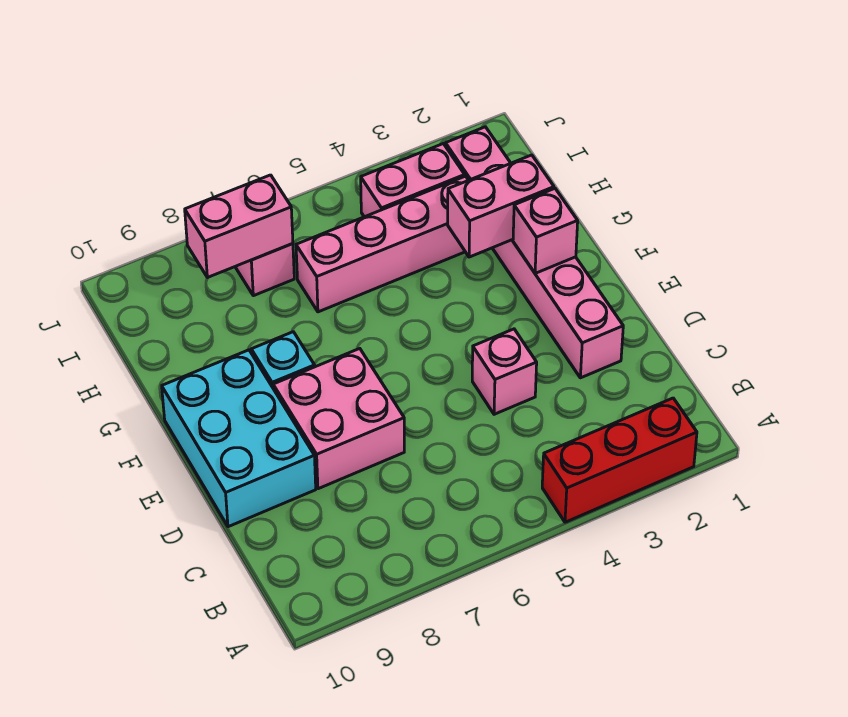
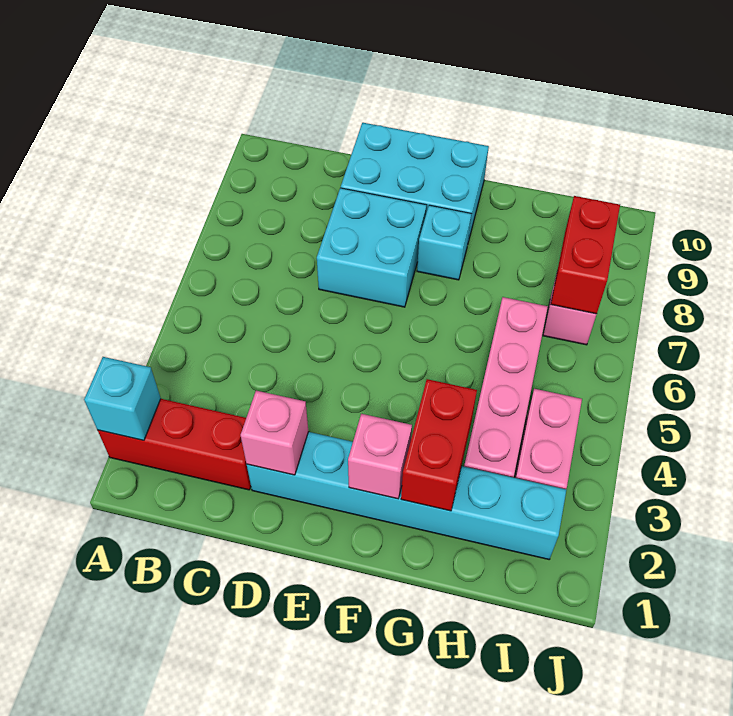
red brick A2:A4 level 1 -> red brick A2:C2 level 1
none -> cyan brick A2 level 2
pink brick D2:I2 level 1 -> cyan brick D2:I2 level 1
pink brick D4 level 1 -> pink brick D2 level 2
pink brick D7:E8 level 1 -> cyan brick D7:E8 level 1
pink brick G2:G3 level 2 -> red brick G2:G3 level 2
pink brick I7:I8 level 2 -> red brick I7:I8 level 2

